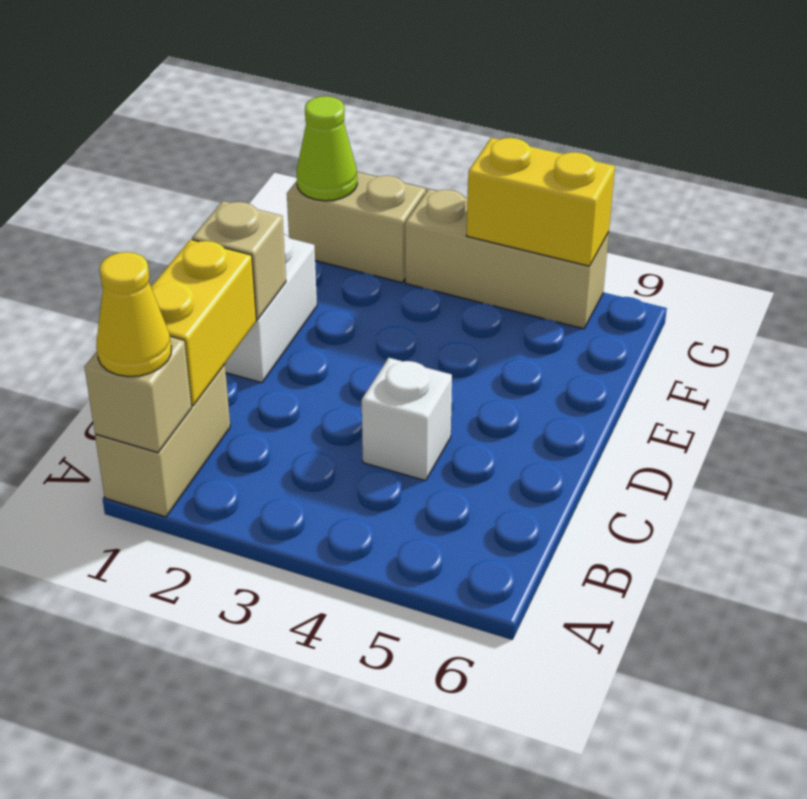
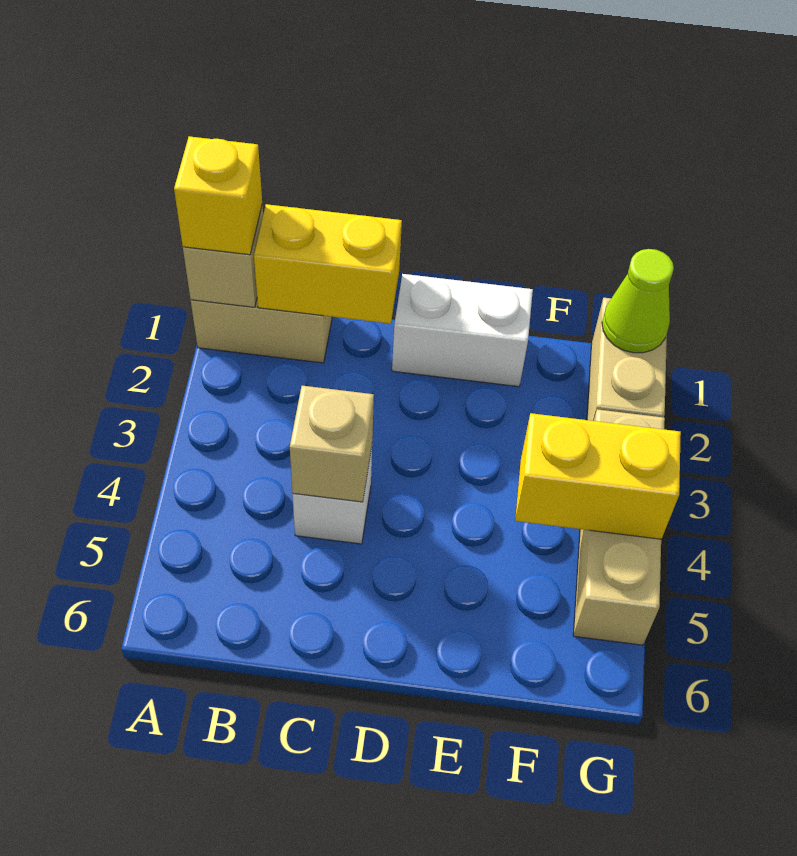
yellow cone A1 level 3 -> yellow brick A1 level 3
tan brick D1 level 2 -> tan brick C4 level 2
yellow brick G4:G5 level 2 -> yellow brick F4:G4 level 2

